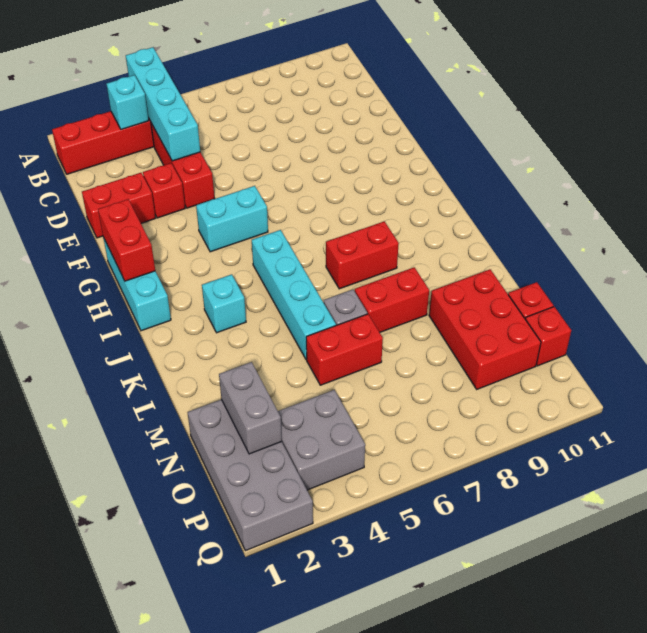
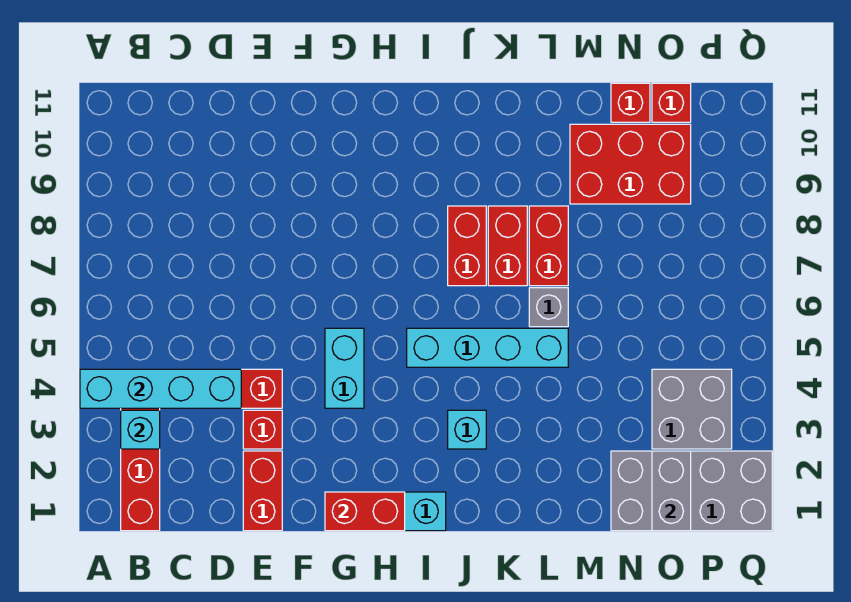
red brick M5:M6 level 1 -> red brick K7:K8 level 1
grey brick N2:O2 level 2 -> grey brick O1:O2 level 2

